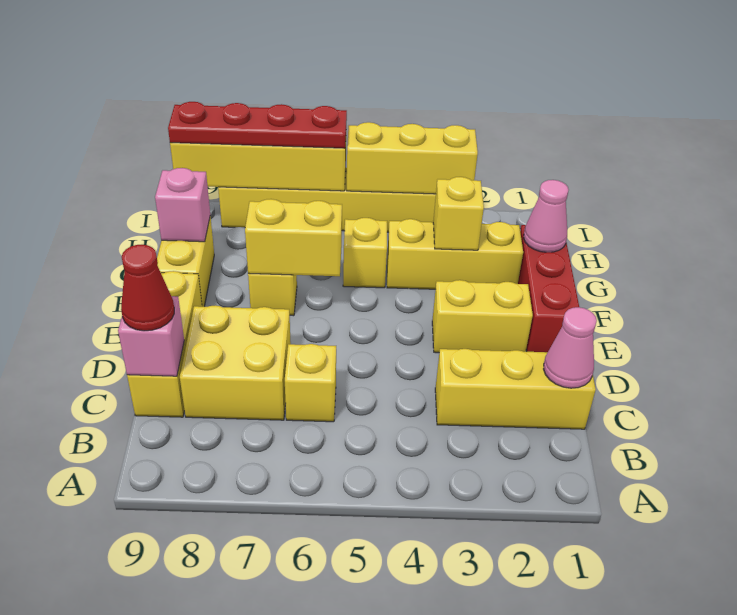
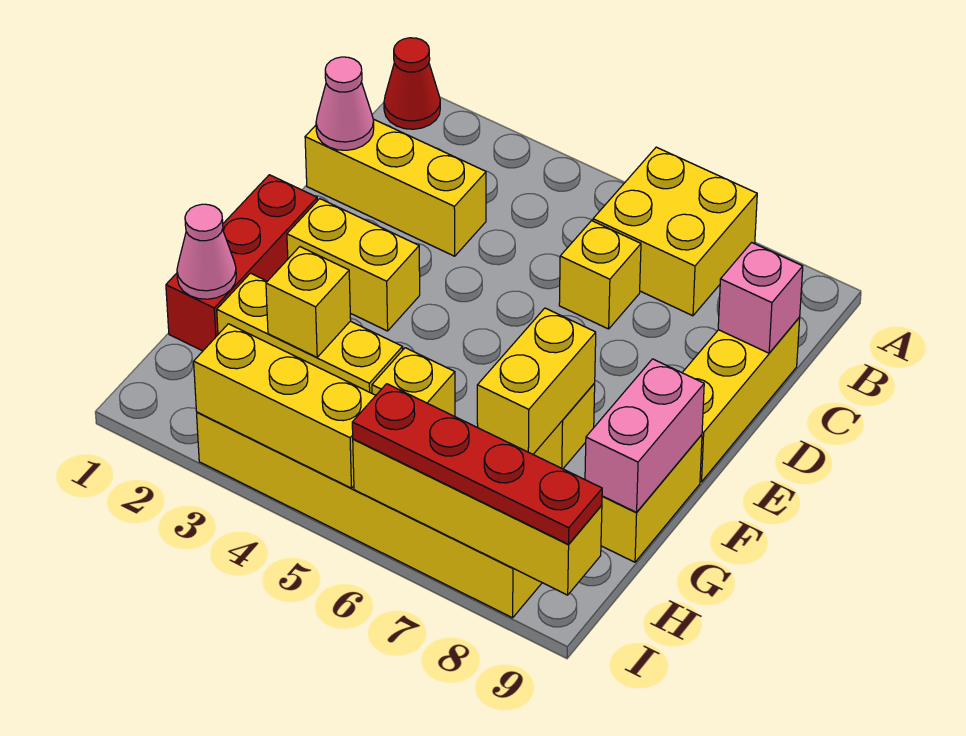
yellow brick C7:D8 level 1 -> yellow brick A6:B7 level 1
red cone C9 level 3 -> red cone A1 level 1
yellow brick F6:F7 level 2 -> yellow brick F7:G7 level 2
pink brick G9 level 2 -> pink brick F9:G9 level 2

